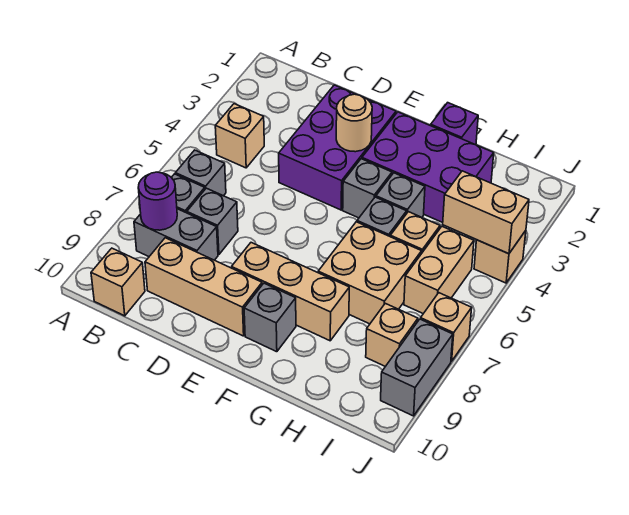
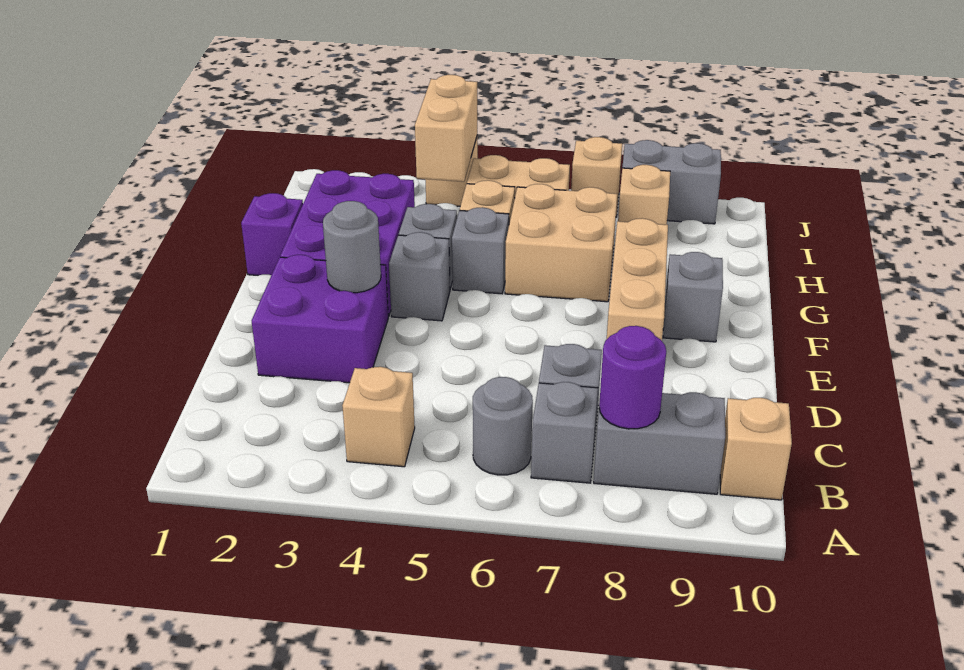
grey brick B6 level 1 -> grey round brick B6 level 1
grey brick B8:C8 level 1 -> grey brick B8:B9 level 1
tan brick C9:E9 level 1 -> none
purple brick D2:E4 level 1 -> purple brick D2:E3 level 1
tan round brick E3 level 2 -> grey round brick E3 level 2

